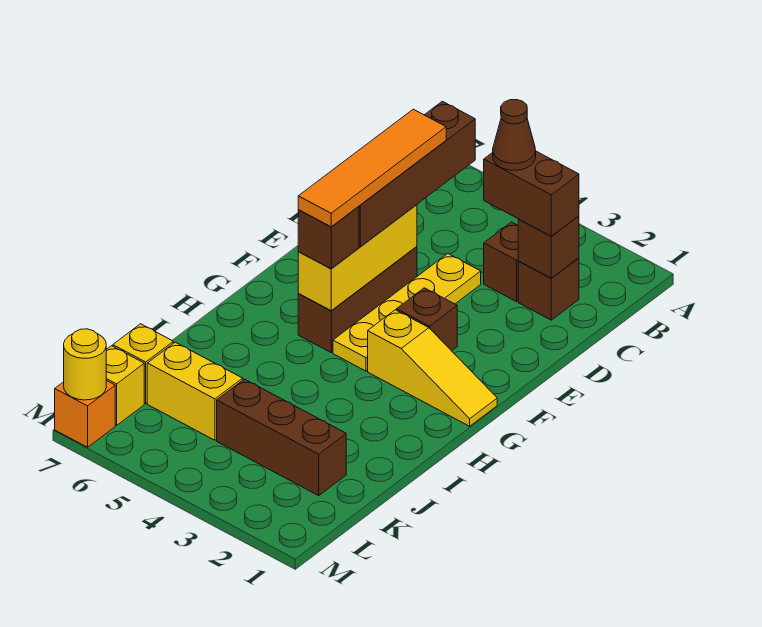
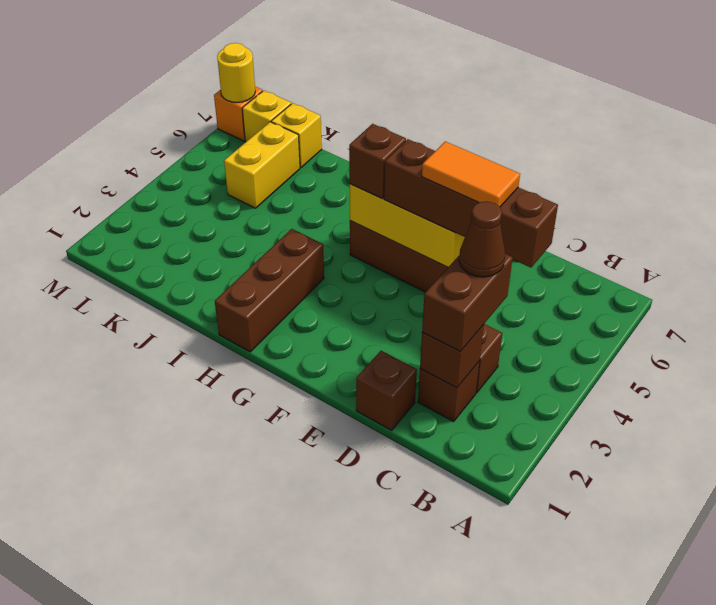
yellow plate D4:G4 level 1 -> none
orange tile D5:G5 level 4 -> orange tile D5:E5 level 4
brown brick F3 level 1 -> brown brick D1 level 1
yellow slope G1:G3 level 1 top 3 -> none
brown brick K2:K4 level 1 -> brown brick H1:H3 level 1

